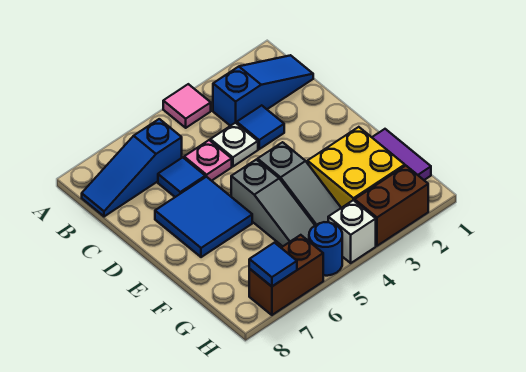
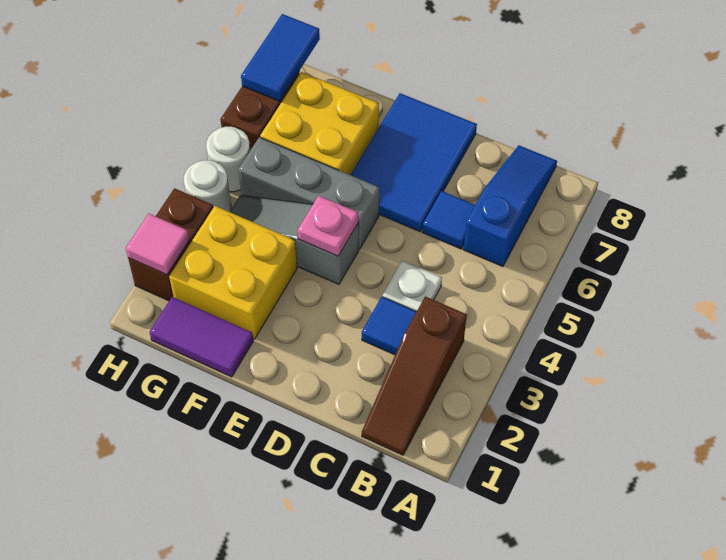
pink tile A4 level 1 -> pink tile H2 level 2
blue slope B1:B3 level 1 top 3 -> brown slope B1:B3 level 1 top 3
pink plate C5 level 1 -> pink plate E4 level 2
blue tile D6:E7 level 1 -> blue tile D6:E8 level 1
grey slope E5:G5 level 1 top E -> grey brick E5:G5 level 1
none -> yellow brick F6:G7 level 1
white brick H4 level 1 -> white round brick H4 level 1
blue round brick H5 level 1 -> white round brick H5 level 1
blue tile H7 level 2 -> blue tile H7:H8 level 2

